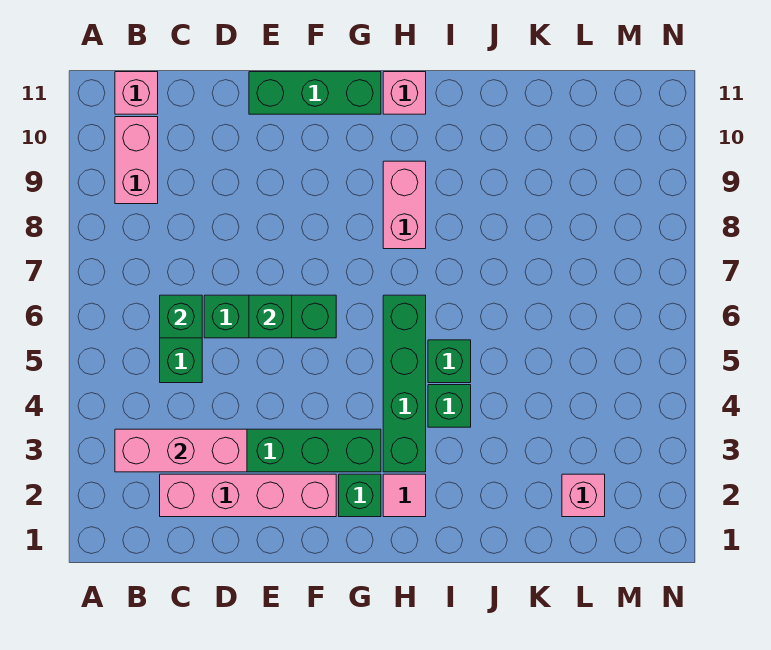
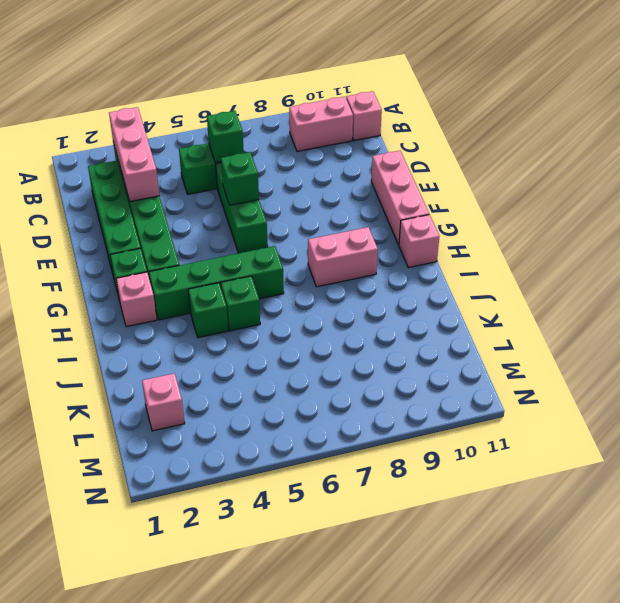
pink brick C2:F2 level 1 -> green brick C2:F2 level 1
green brick E11:G11 level 1 -> pink brick E11:G11 level 1
pink tile H2 level 1 -> pink brick H2 level 1

